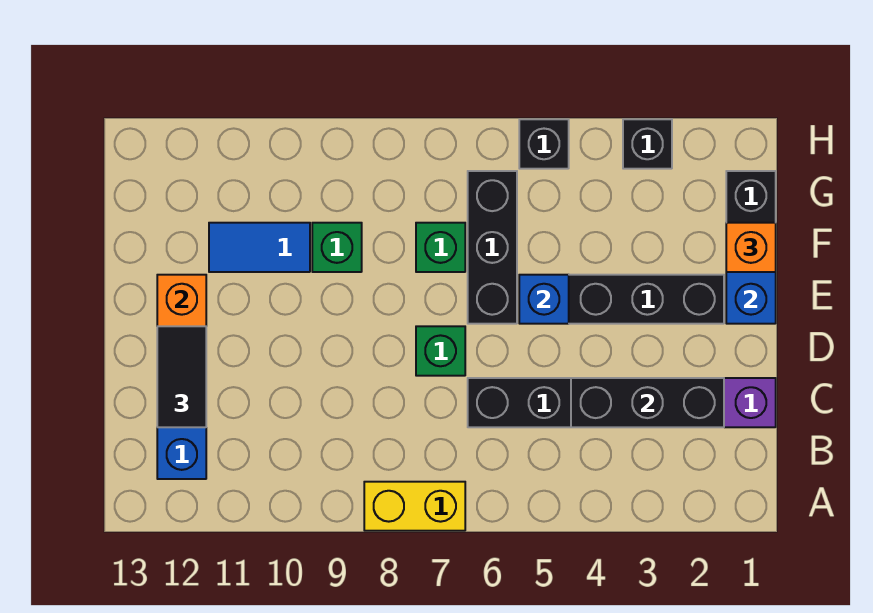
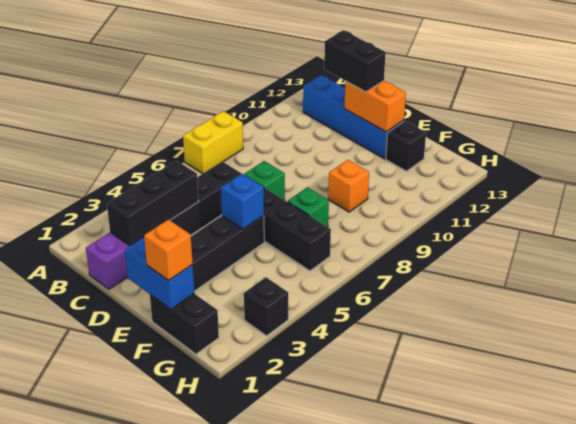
black tile C12:D12 level 3 -> black brick C12:D12 level 3
green brick F9 level 1 -> orange brick F9 level 1
blue tile F10:F11 level 1 -> none
black brick H5 level 1 -> black brick F12 level 1

